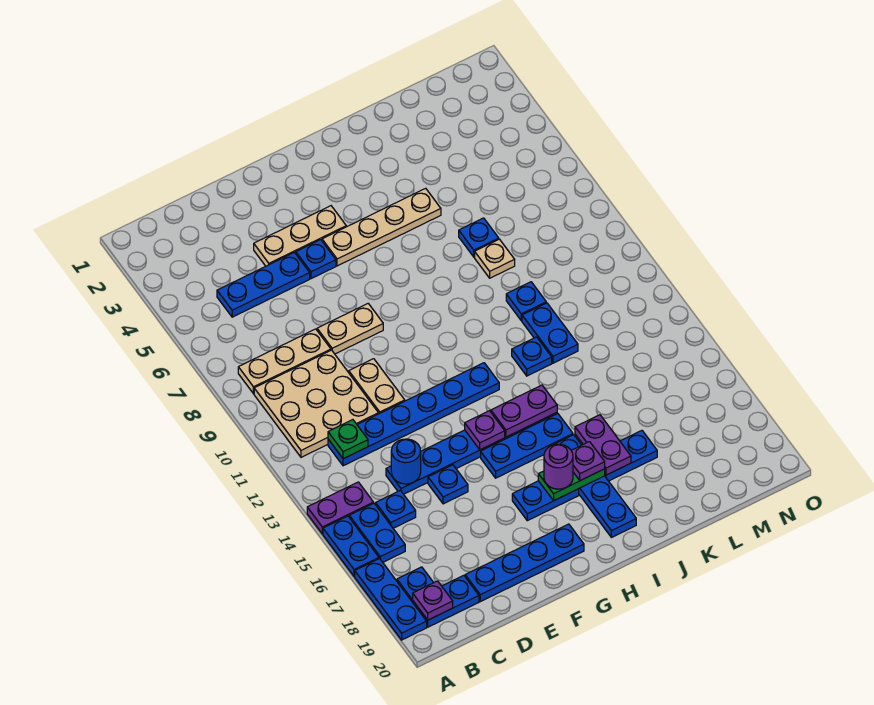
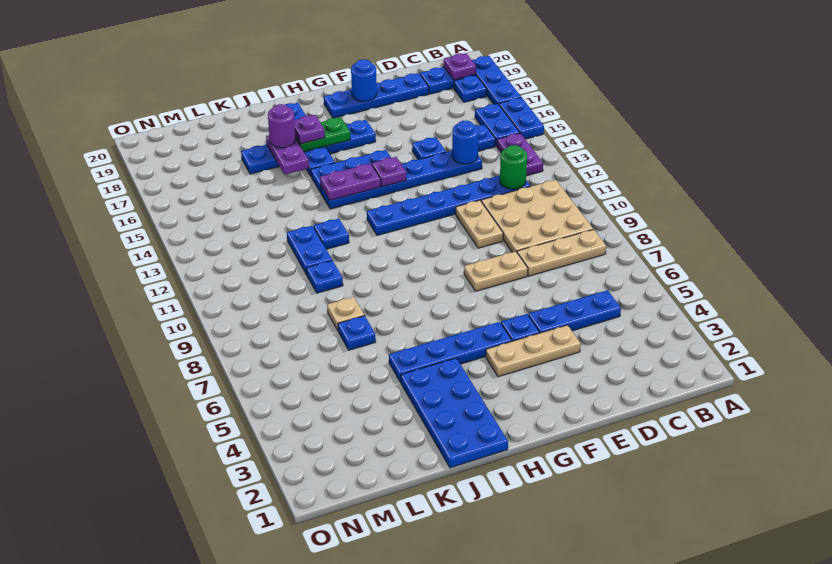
purple plate A14:B14 level 1 -> purple plate B13:B14 level 1
green plate C12 level 2 -> green round brick C12 level 2
none -> blue round brick F19 level 2
tan plate G5:J5 level 1 -> blue plate G5:J5 level 1
purple round brick H17 level 3 -> purple round brick J17 level 3
none -> blue plate I1:J4 level 1

